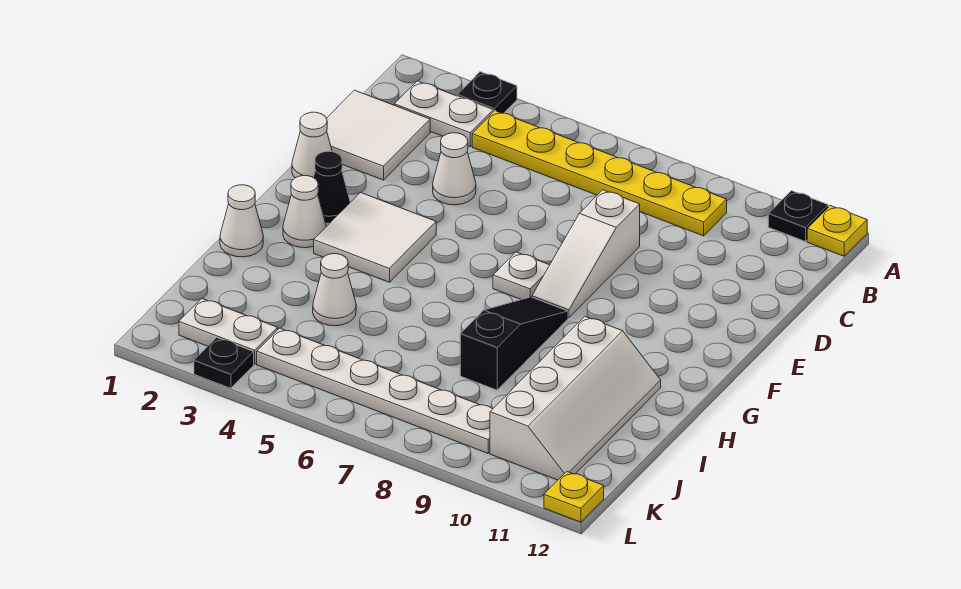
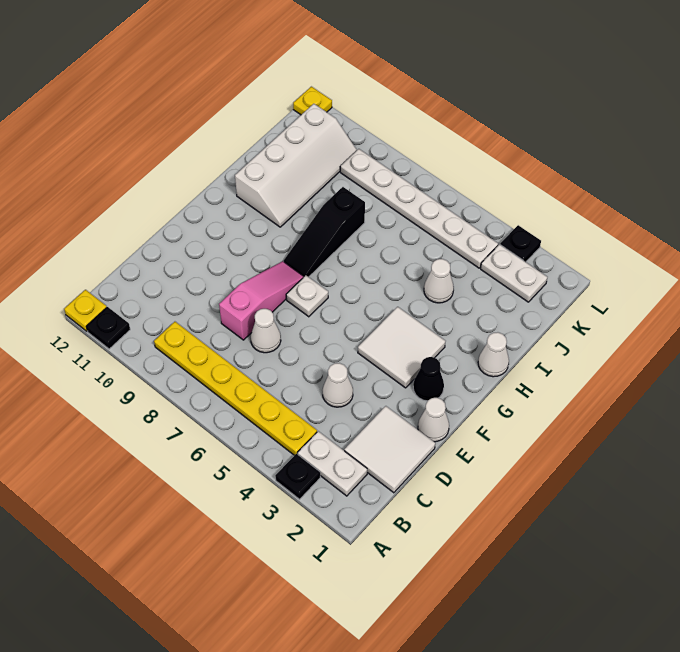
white slope D8:F8 level 1 top D -> pink slope D8:F8 level 1 top D
white cone G2 level 1 -> white cone D7 level 1
white slope H10:K11 level 1 top 10 -> white slope H10:K11 level 1 top 11

